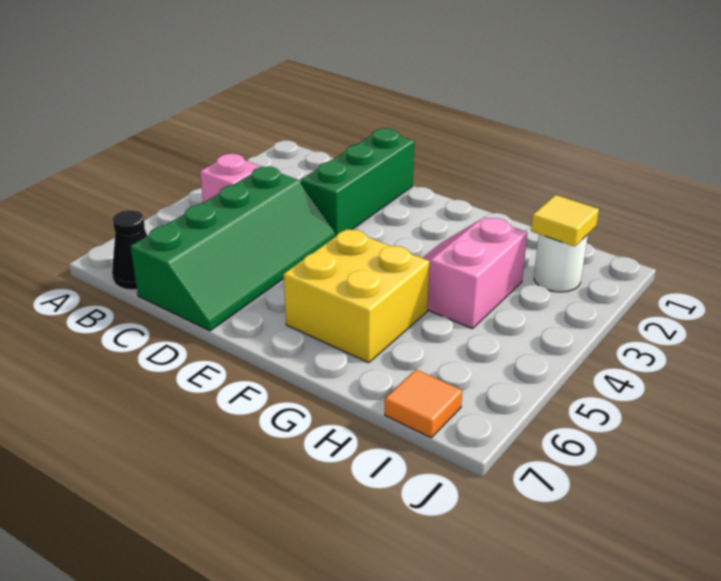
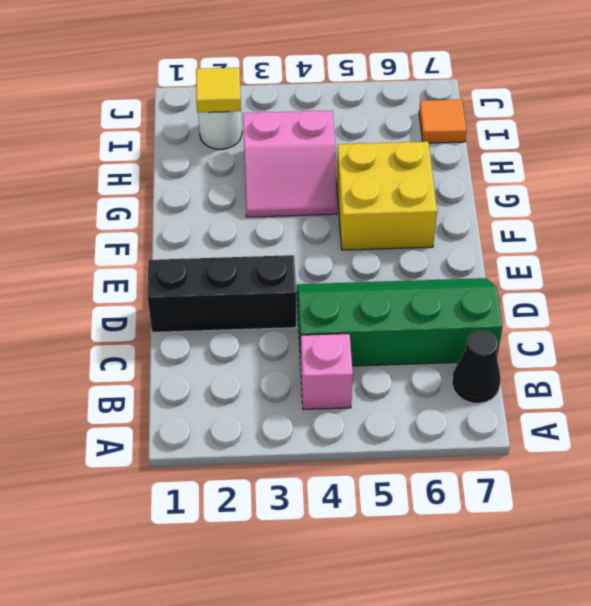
green brick D1:D3 level 1 -> black brick D1:D3 level 1

